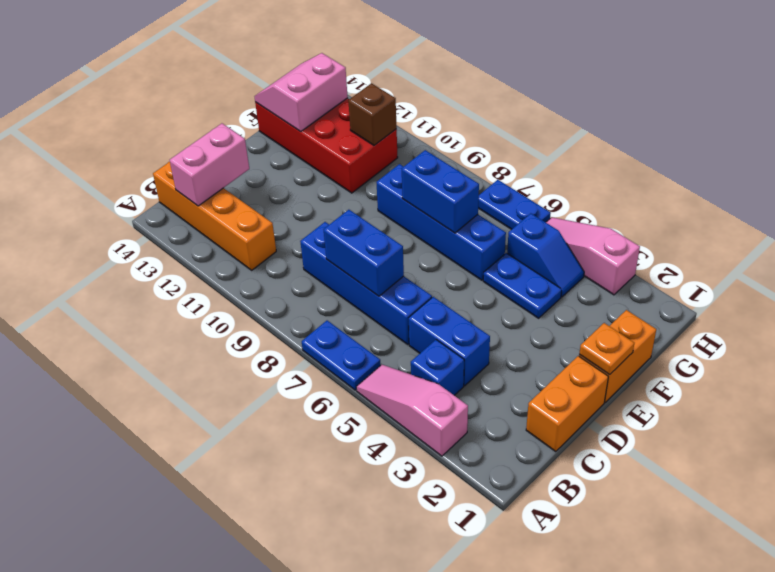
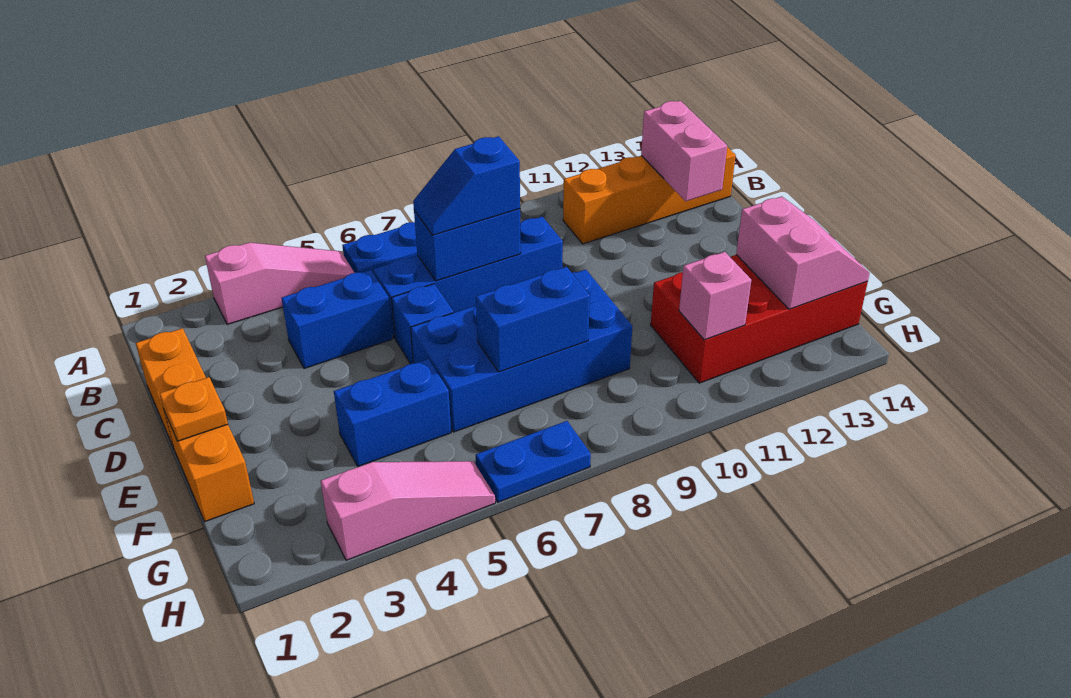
blue brick B4 level 1 -> blue brick D6 level 1
blue plate F4:F5 level 1 -> blue brick F4:F5 level 1
blue brick F6:F9 level 1 -> blue brick E6:F9 level 1
blue slope G4:G5 level 1 top 5 -> blue slope C7:C8 level 3 top 8
brown brick G11 level 2 -> pink brick G11 level 2

